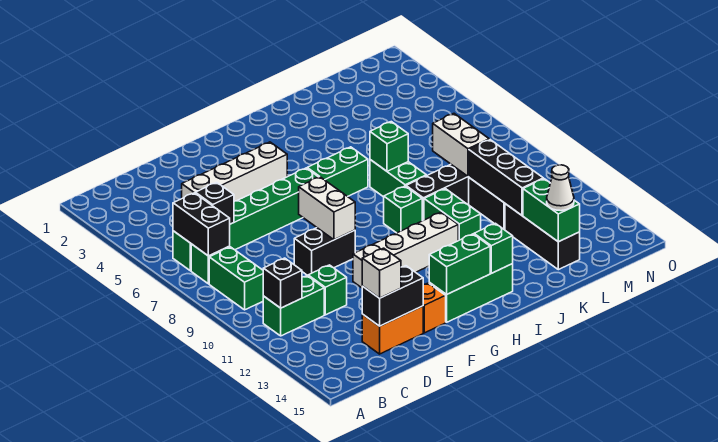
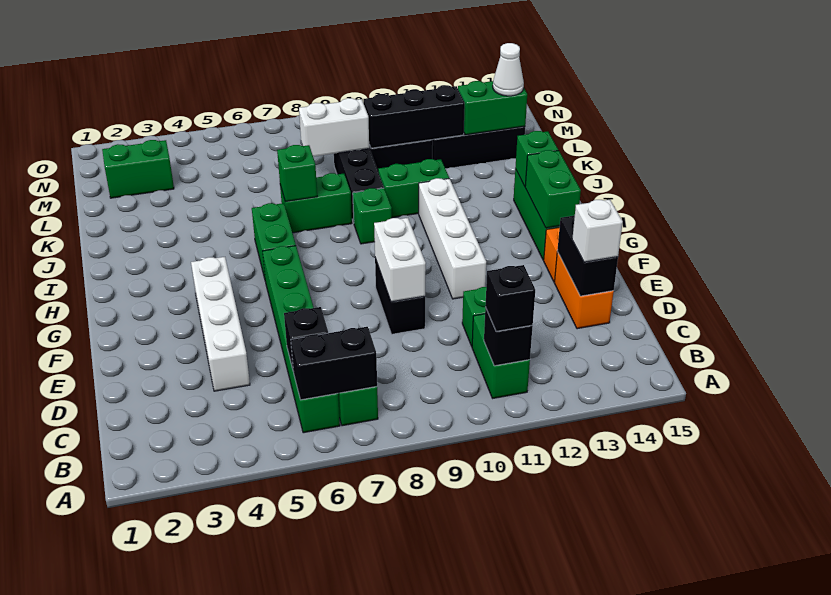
green brick B8:B9 level 1 -> green brick M2:M3 level 1
none -> black brick B11 level 3
white brick F8:F9 level 2 -> white brick E9:F9 level 2

